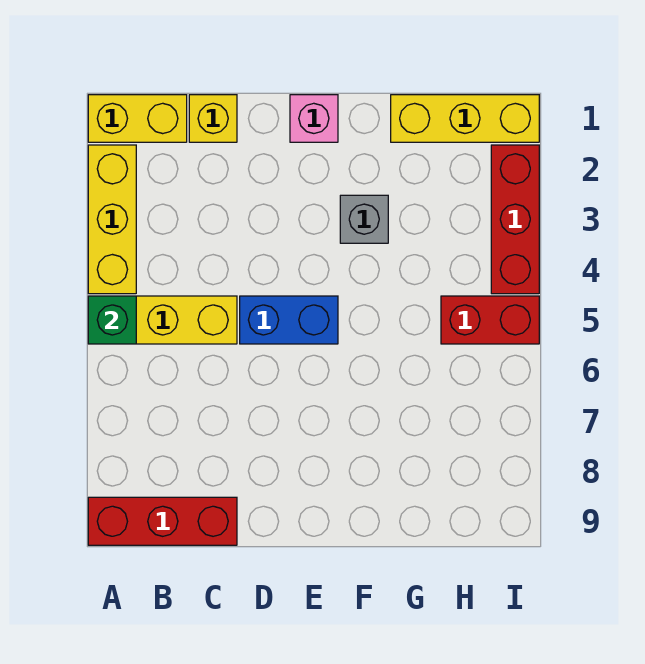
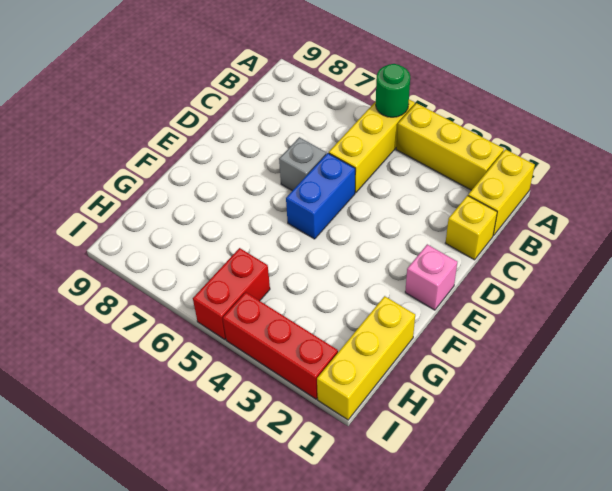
green brick A5 level 2 -> green round brick A5 level 2
red brick A9:C9 level 1 -> none
grey brick F3 level 1 -> grey brick D6 level 1

